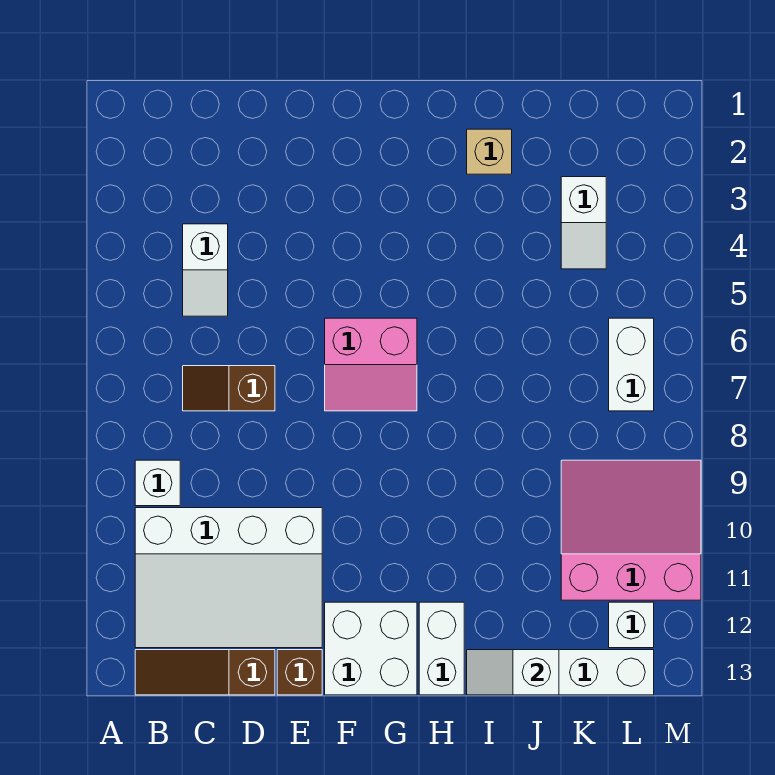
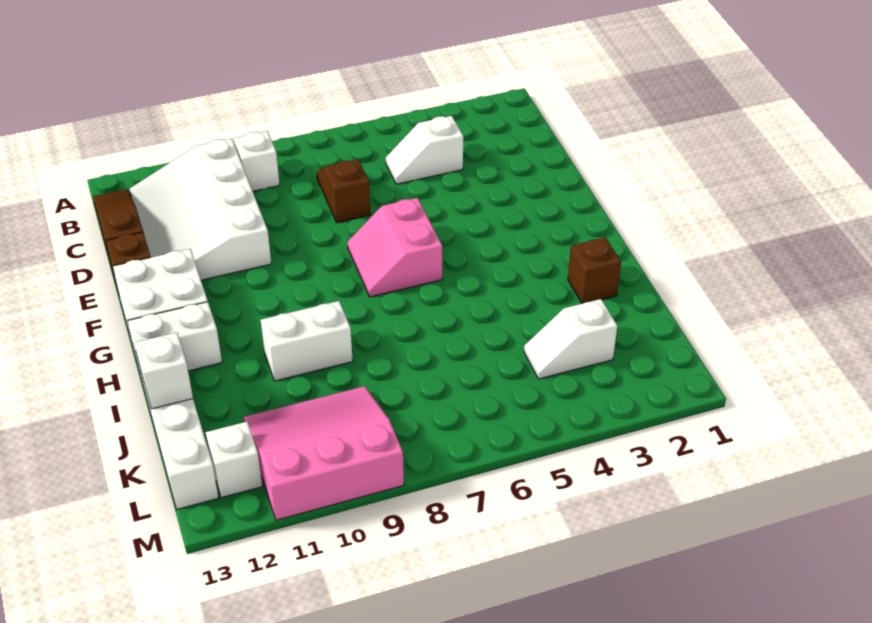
tan brick I2 level 1 -> brown brick I2 level 1
pink slope K9:M11 level 1 top 11 -> pink slope K9:M11 level 1 top M
white brick L6:L7 level 1 -> white brick I9:I10 level 1

